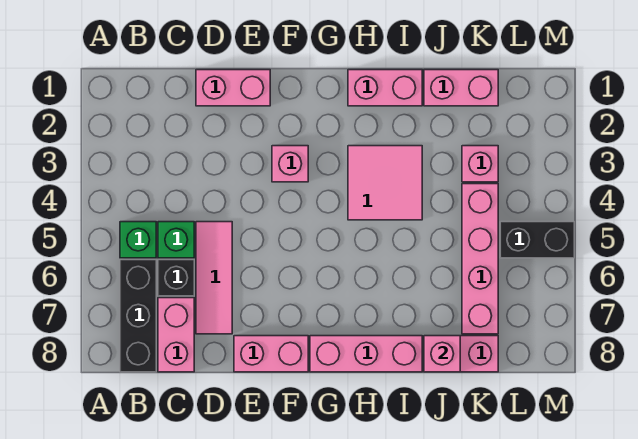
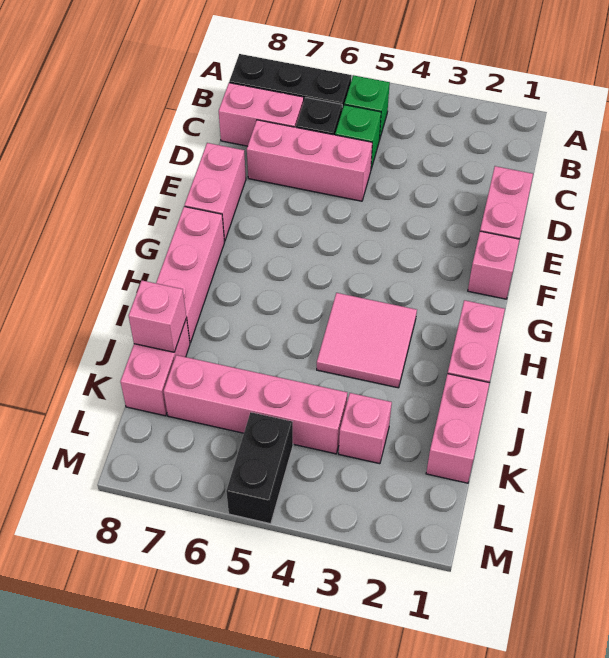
pink tile D5:D7 level 1 -> pink brick D5:D7 level 1
pink brick F3 level 1 -> pink brick F1 level 1

